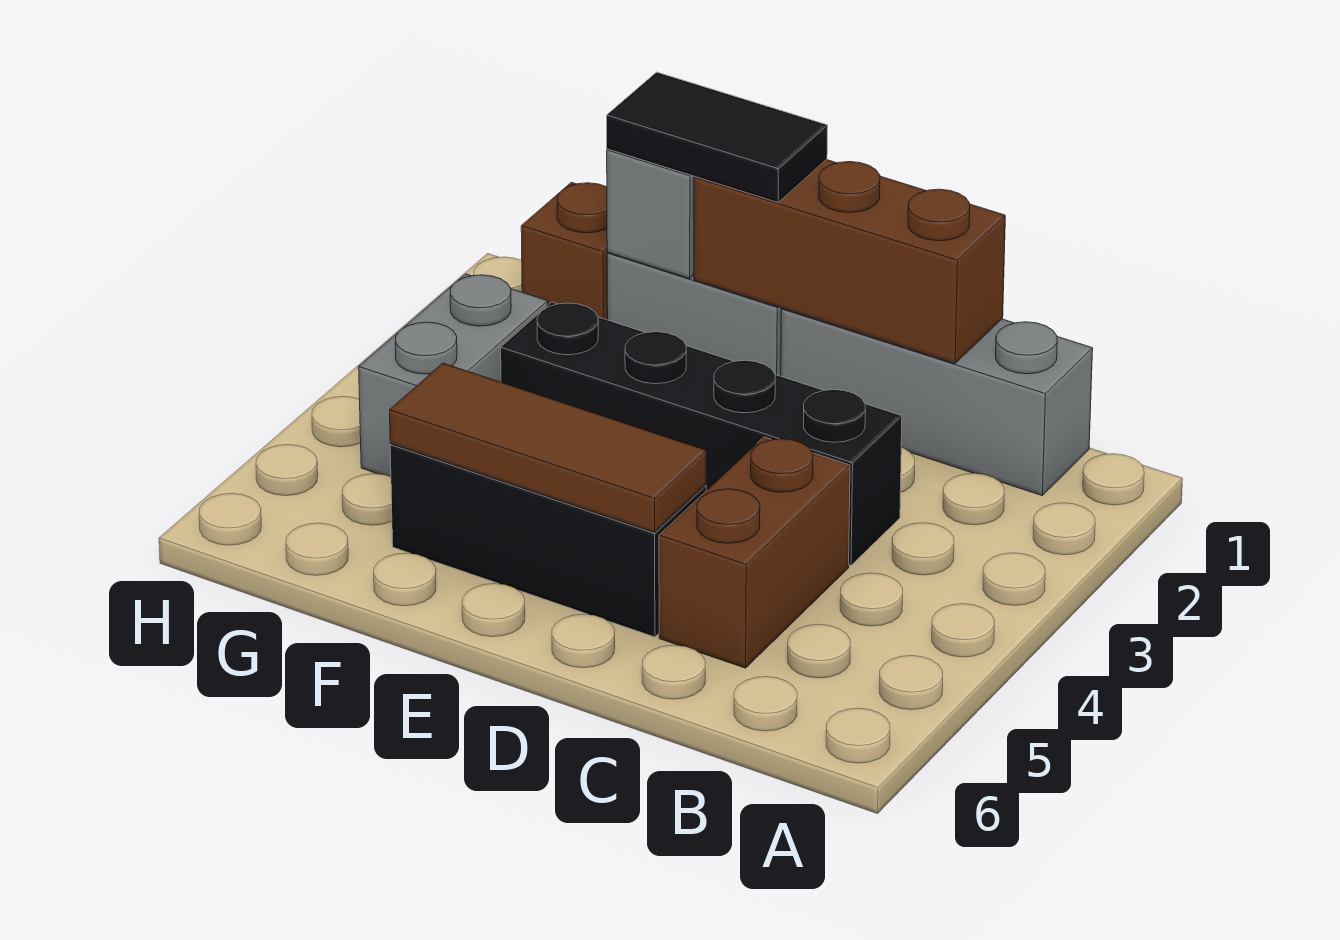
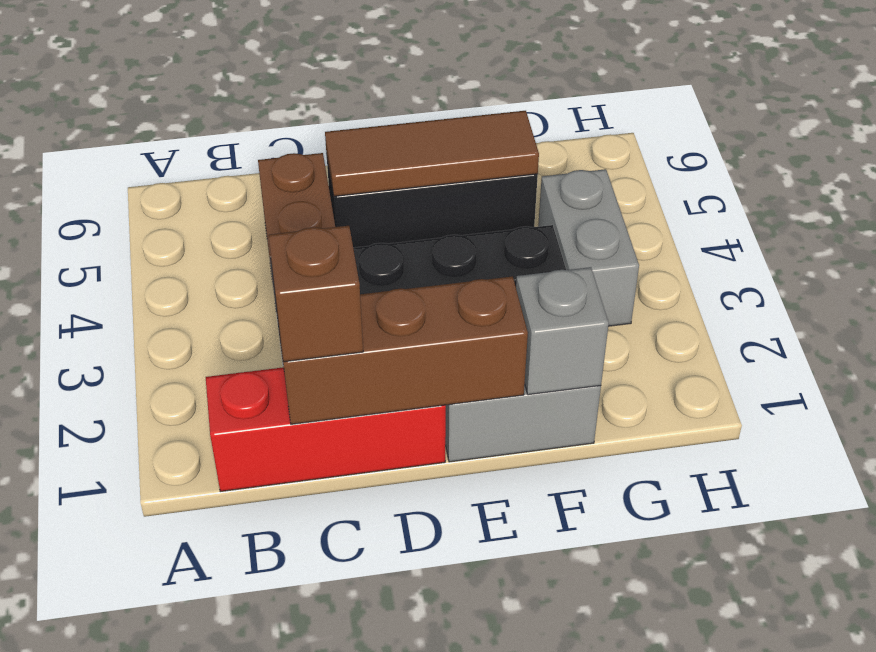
grey brick B1:D1 level 1 -> red brick B1:D1 level 1
black tile E1:F1 level 3 -> none
brown brick G1 level 1 -> brown brick C1 level 3

